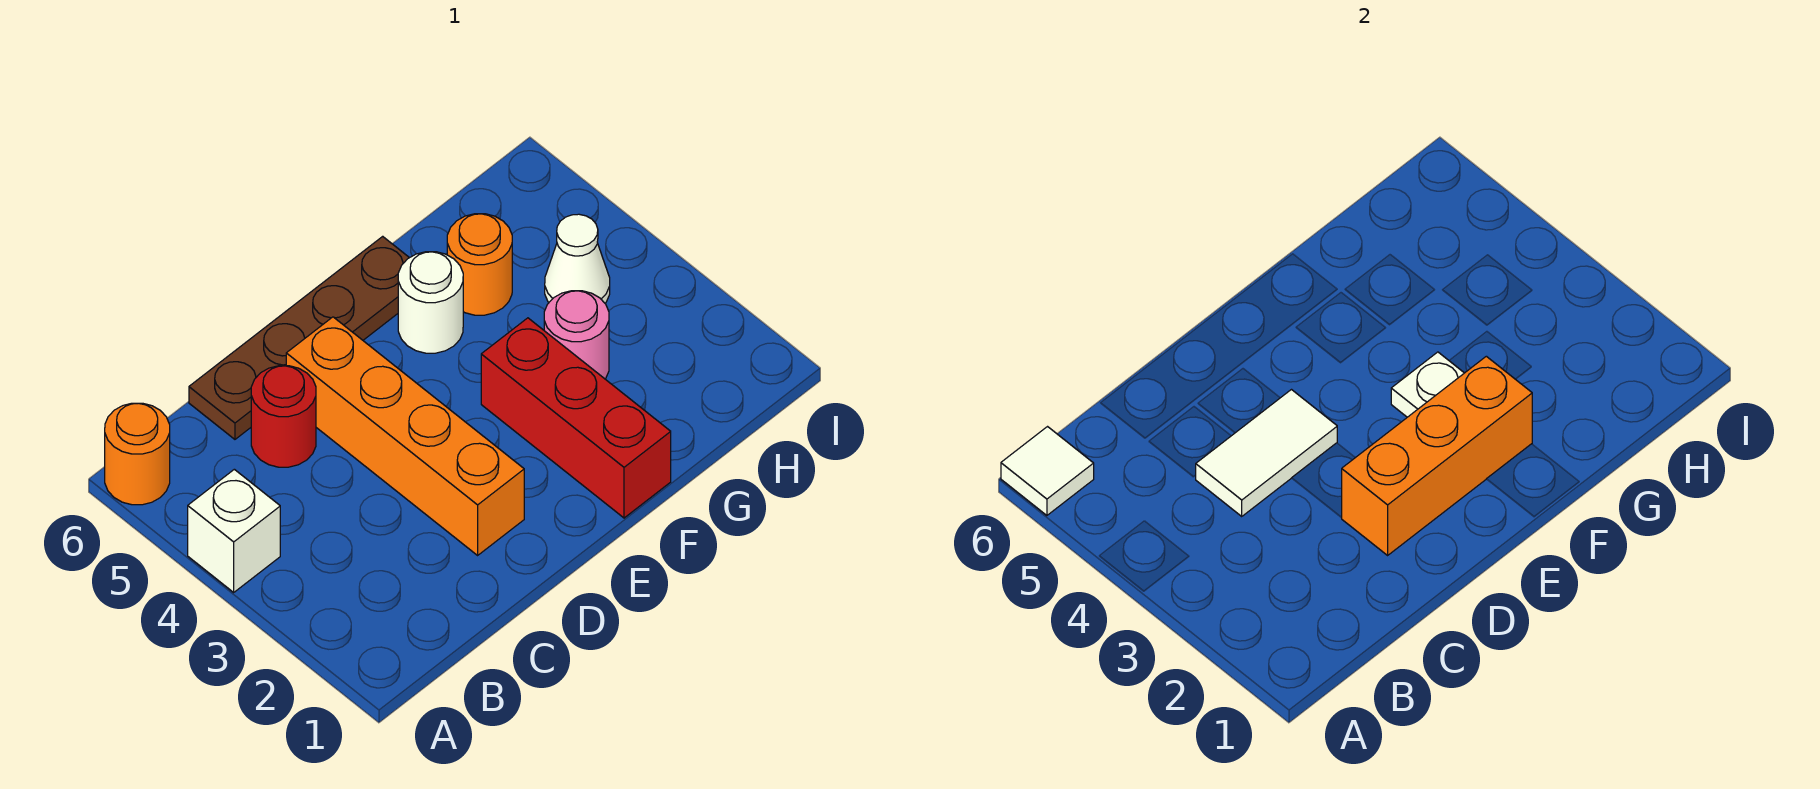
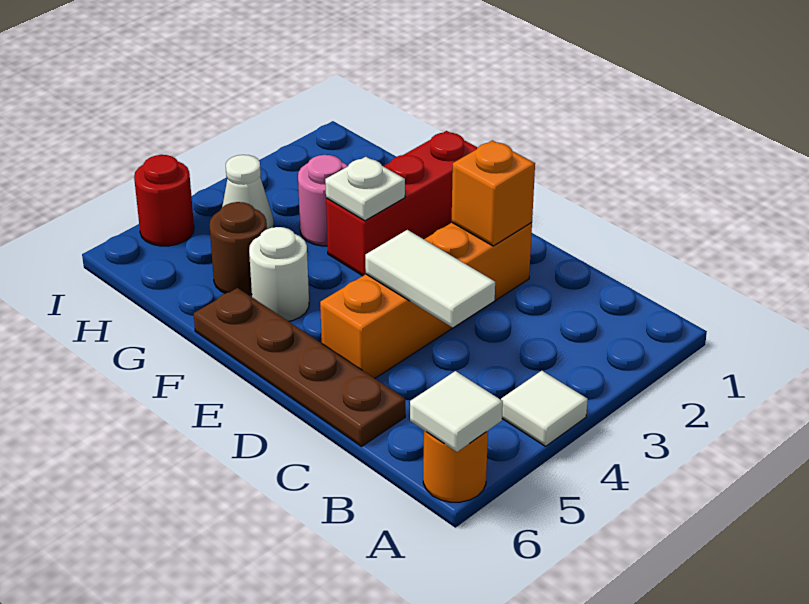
white brick A4 level 1 -> white tile A4 level 1
red round brick C5 level 1 -> red round brick I5 level 1
orange brick D2:F2 level 2 -> orange brick D2 level 2
orange round brick G5 level 1 -> brown round brick G5 level 1

